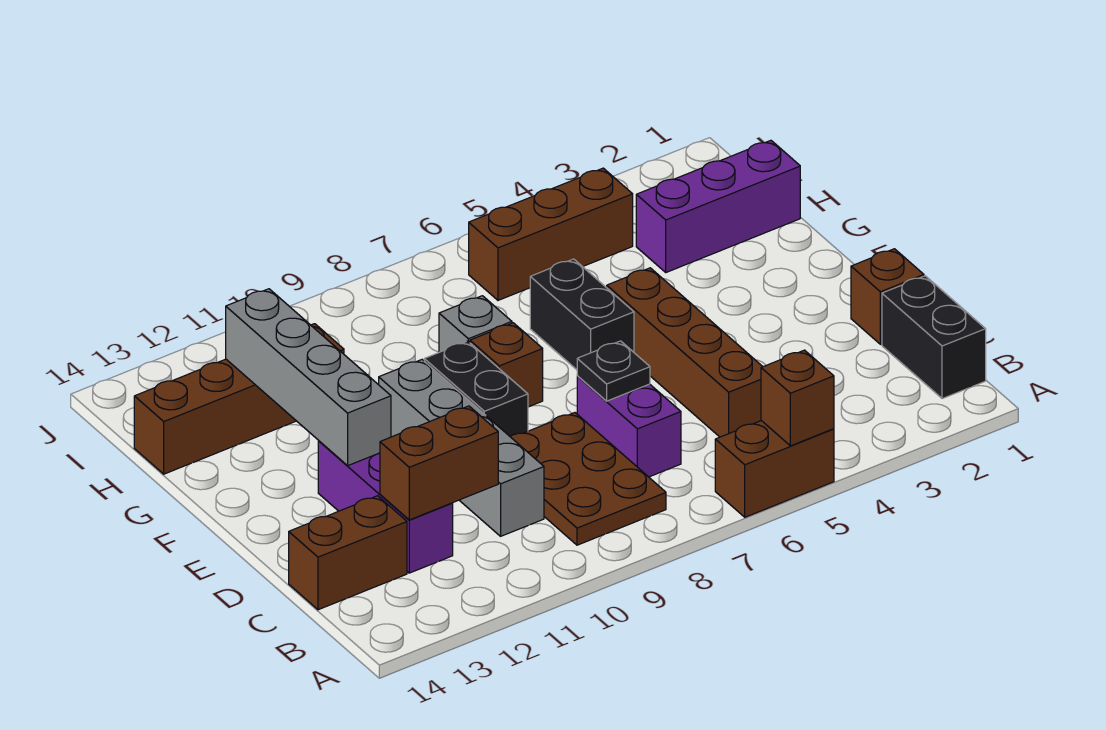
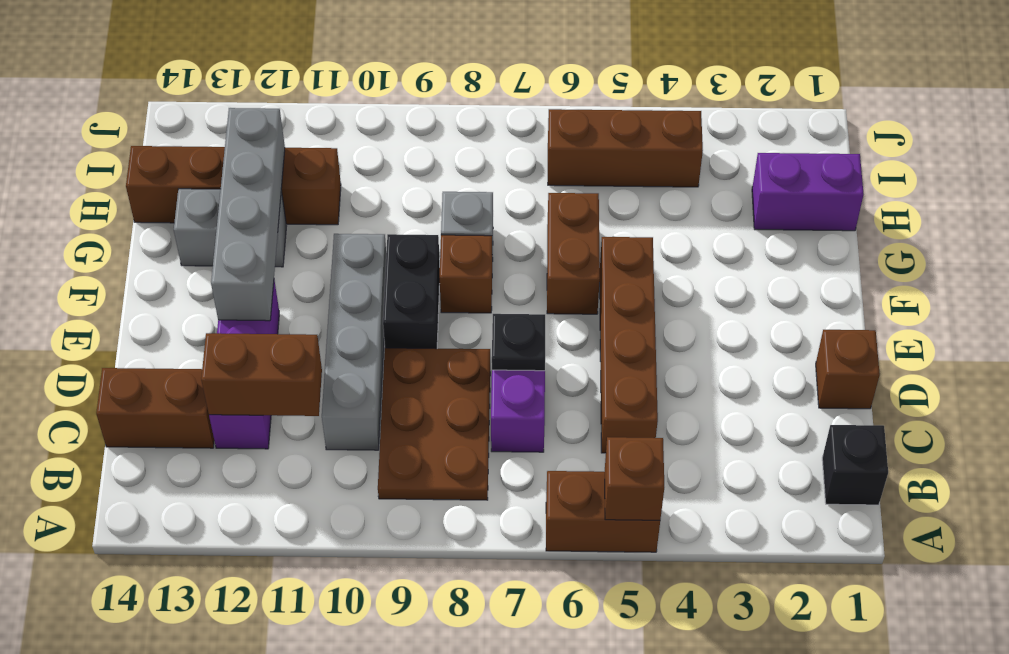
black brick B1:C1 level 1 -> black brick B1 level 1
black brick F6:G6 level 1 -> brown brick F6:G6 level 1
none -> grey brick G12:G13 level 1
purple brick H1:H3 level 1 -> purple brick H1:H2 level 1

